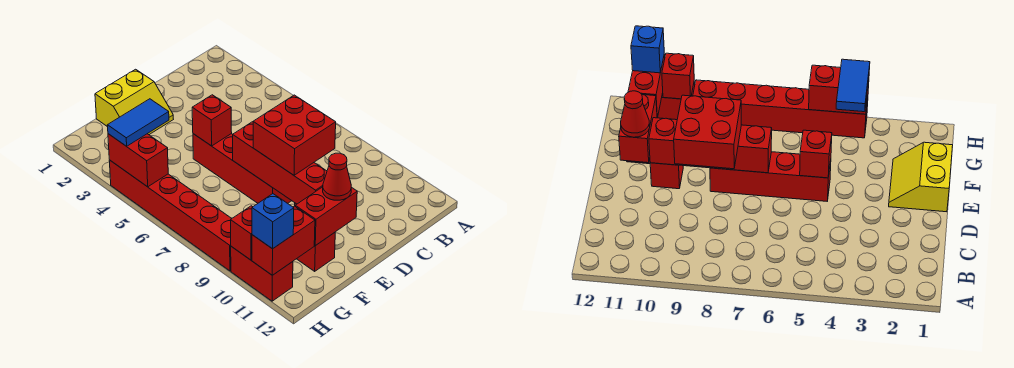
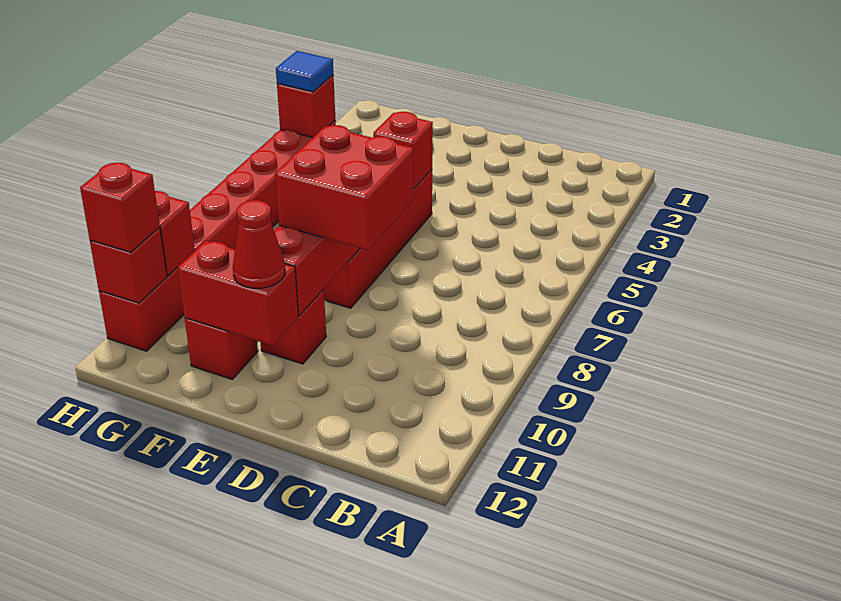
yellow slope E1:F2 level 1 top 1 -> none
blue tile G4:H4 level 3 -> blue tile H4 level 3
red brick G11:H11 level 2 -> red brick H11 level 2
red brick H4:H5 level 2 -> red brick H4 level 2
blue brick H11 level 3 -> red brick H11 level 3

